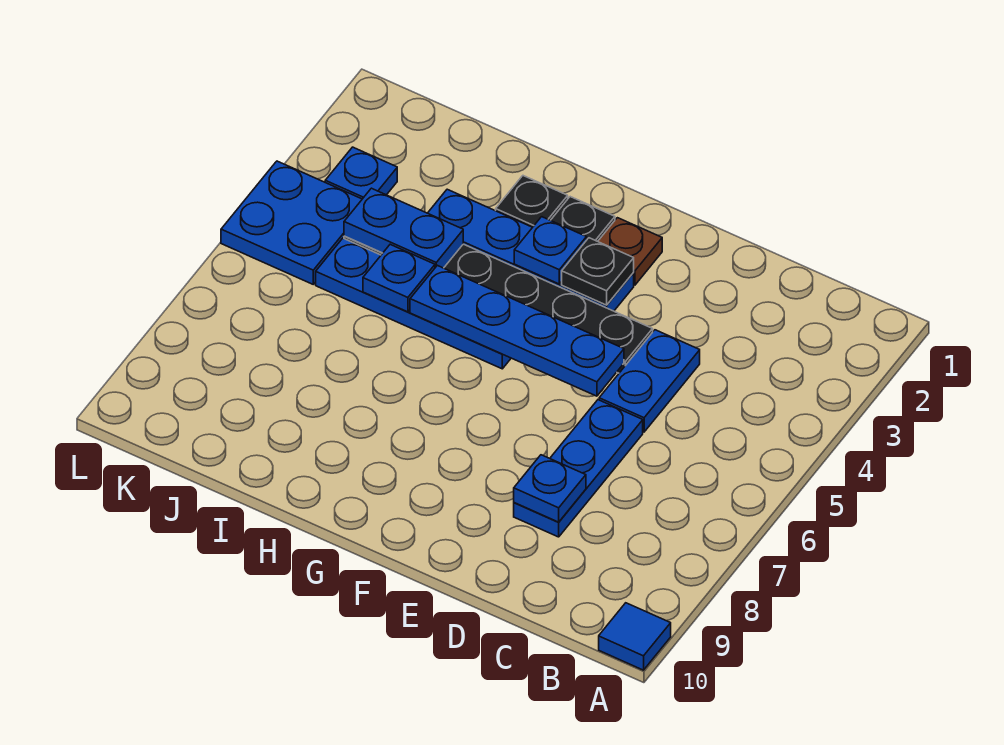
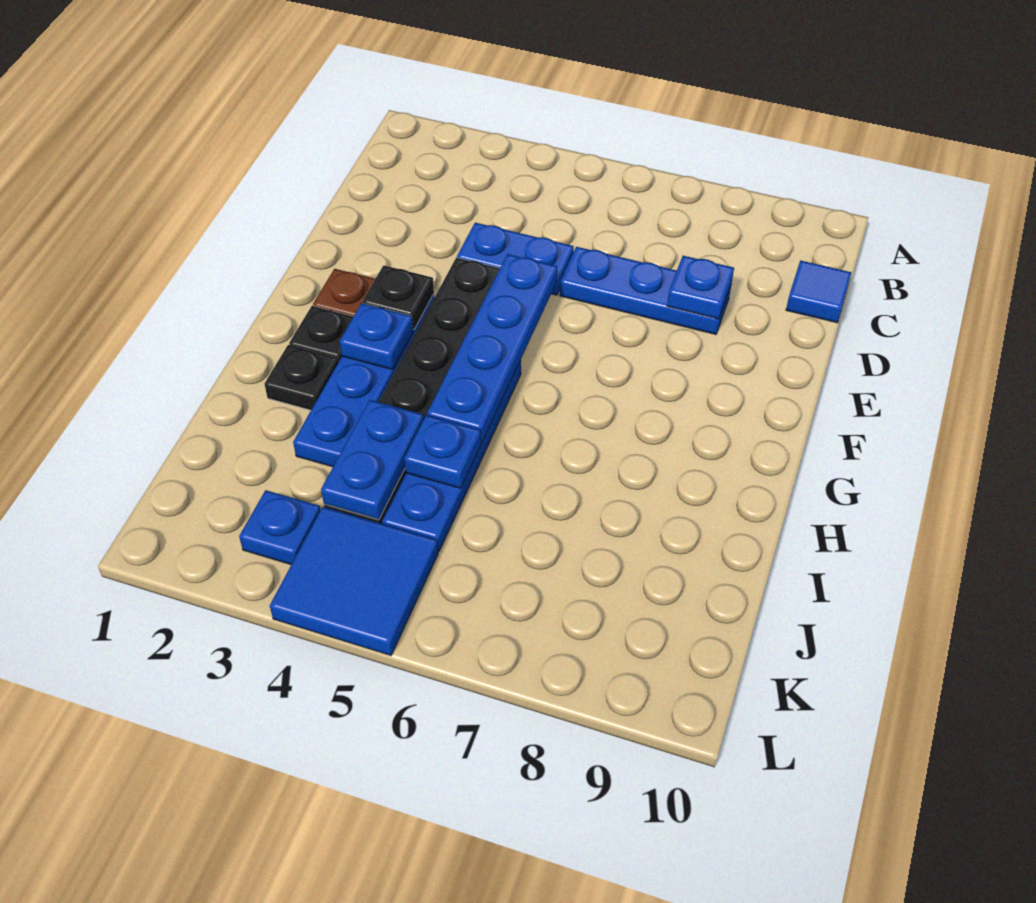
blue tile A10 level 1 -> blue tile C10 level 1
blue plate K4:L5 level 1 -> blue tile K4:L5 level 1

